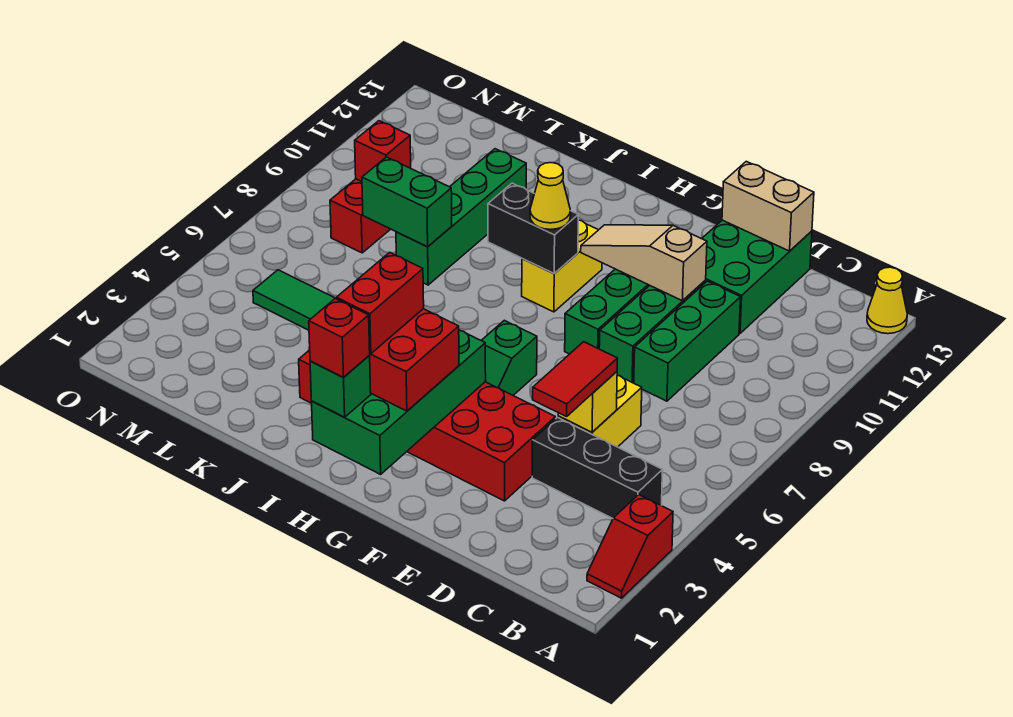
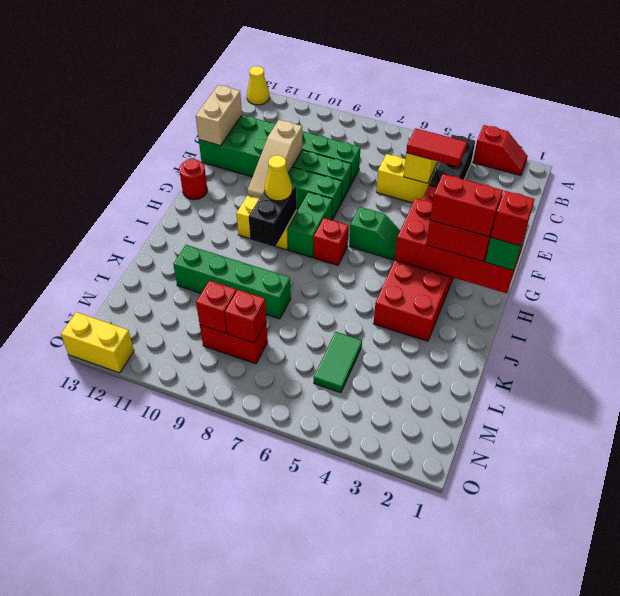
green brick G1:H4 level 2 -> red brick G1:H4 level 2
none -> red round brick G13 level 1
none -> red brick H7 level 1
green brick K8:L8 level 2 -> green brick G8:H8 level 1
none -> red brick M8 level 2
none -> yellow brick O12:O13 level 1

